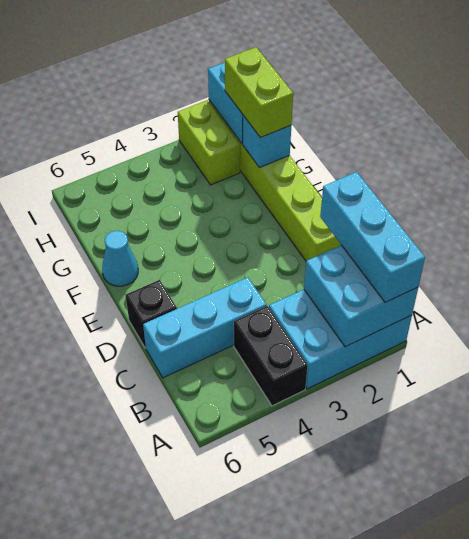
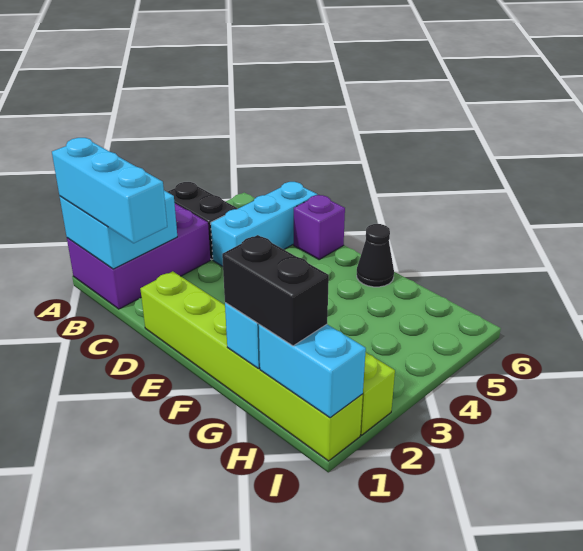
cyan brick A1:B3 level 1 -> purple brick A1:B3 level 1
black brick D6 level 1 -> purple brick D6 level 1
cyan cone F6 level 1 -> black cone F6 level 1
lime brick G1:H1 level 3 -> black brick G1:H1 level 3

